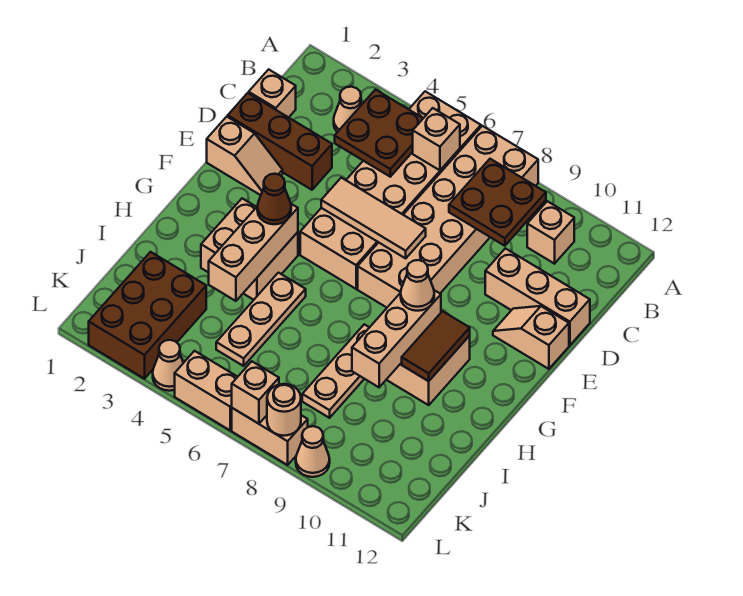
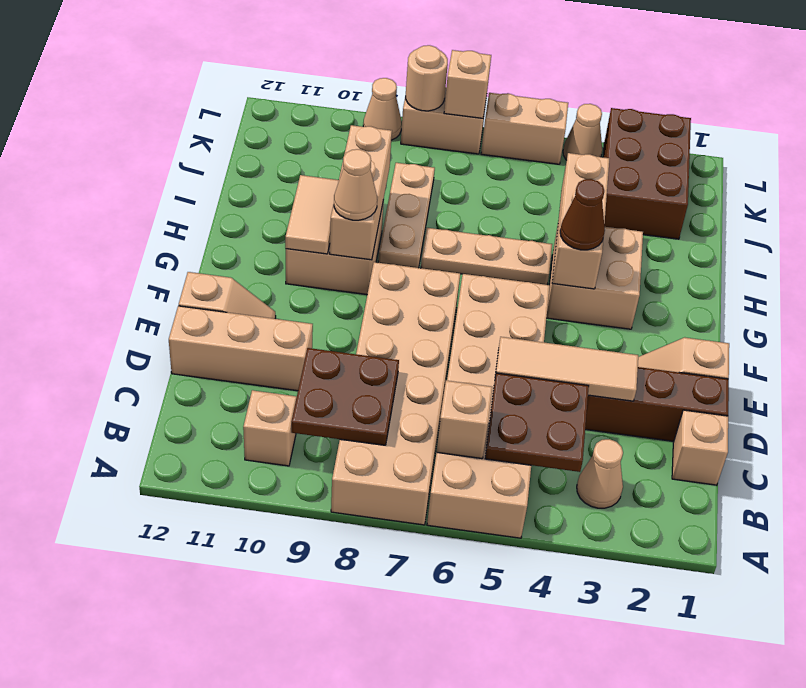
tan tile E5:E7 level 2 -> tan tile D3:D5 level 2
brown tile G10:H10 level 2 -> tan tile G10:H10 level 2
tan plate H5:J5 level 1 -> tan plate H5:H7 level 1

